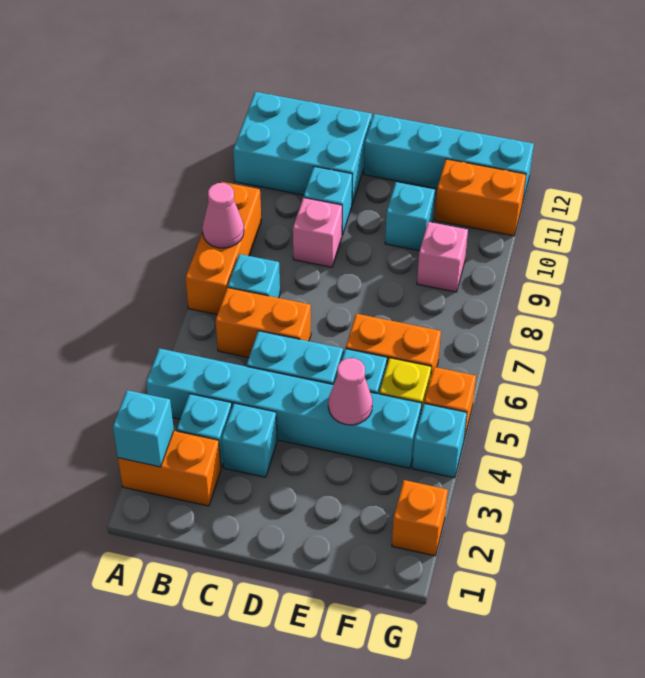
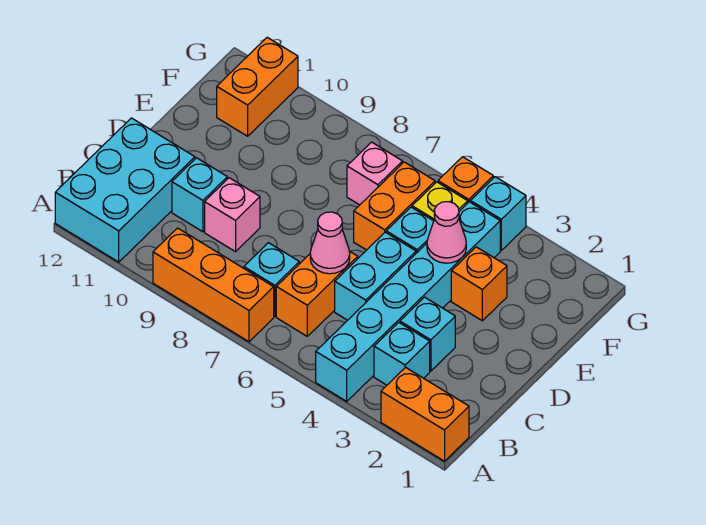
orange brick A2:B2 level 1 -> orange brick A1:A2 level 1
cyan brick A2 level 2 -> none
pink cone A8 level 2 -> pink cone C6 level 2
cyan brick D12:G12 level 1 -> none
cyan brick E10 level 1 -> none
pink brick F9 level 1 -> pink brick F7 level 1
orange brick G2 level 1 -> orange brick E3 level 1

